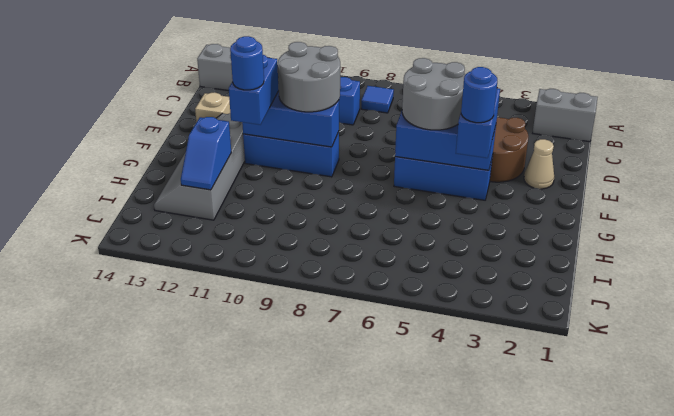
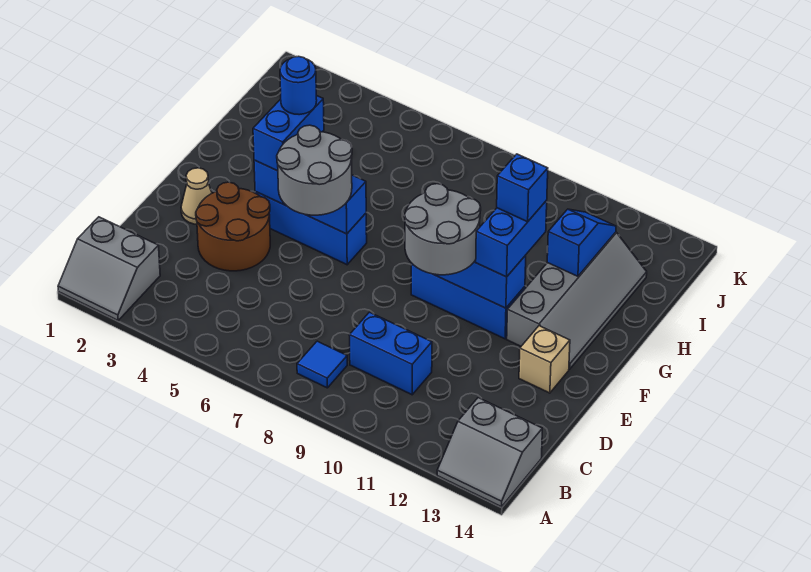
blue round brick G11 level 4 -> blue brick G11 level 4

